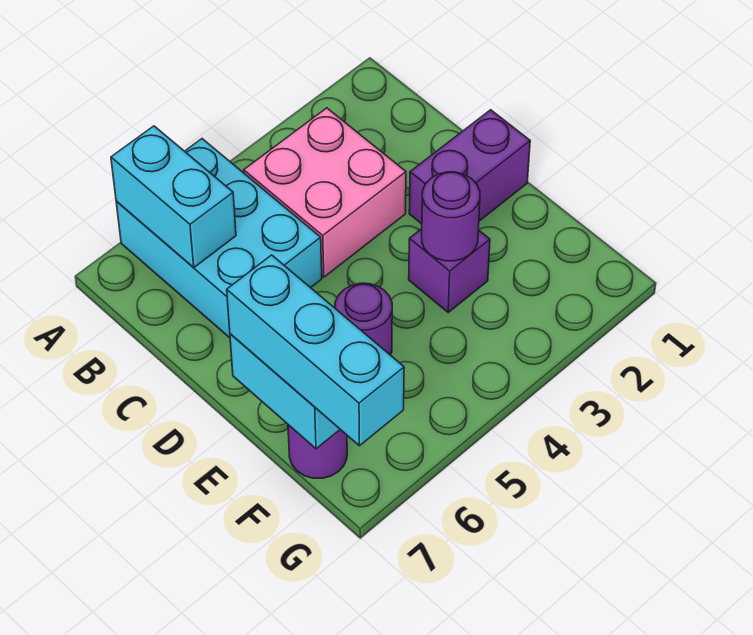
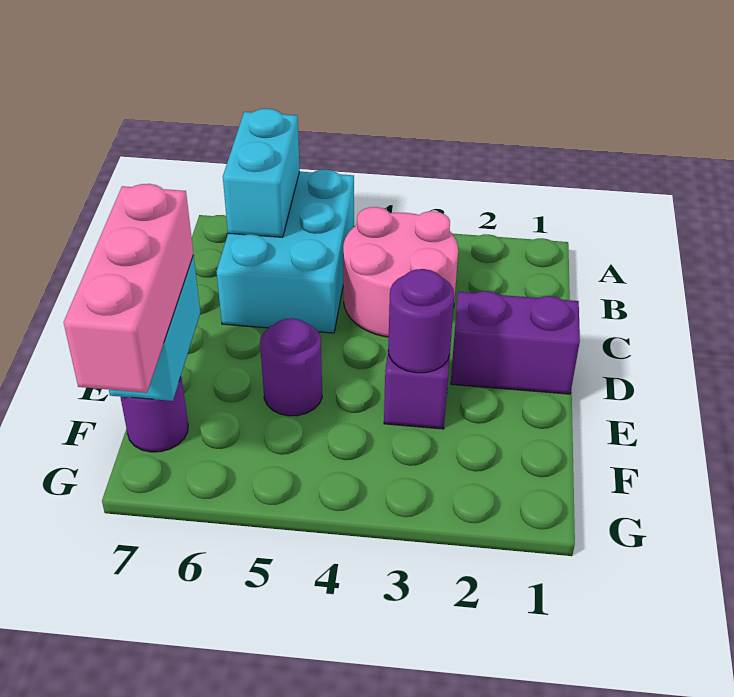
pink brick B3:C4 level 1 -> pink round brick B3:C4 level 1
cyan brick E7:G7 level 3 -> pink brick E7:G7 level 3

